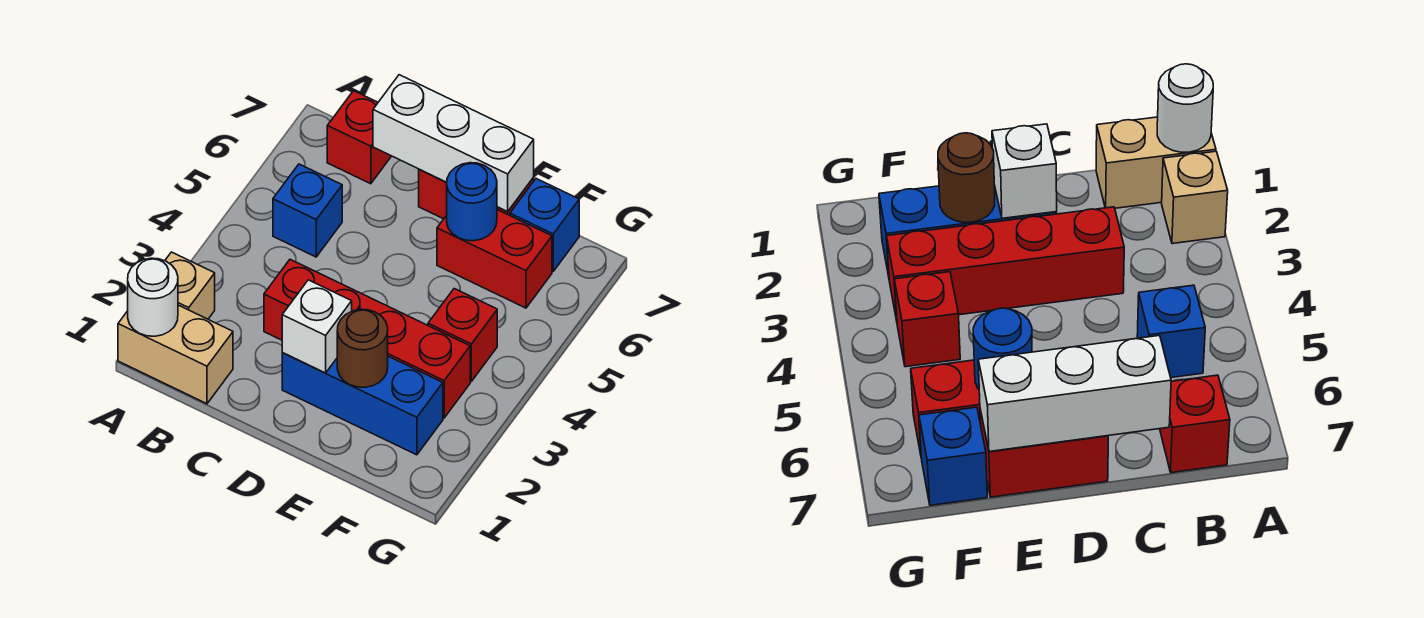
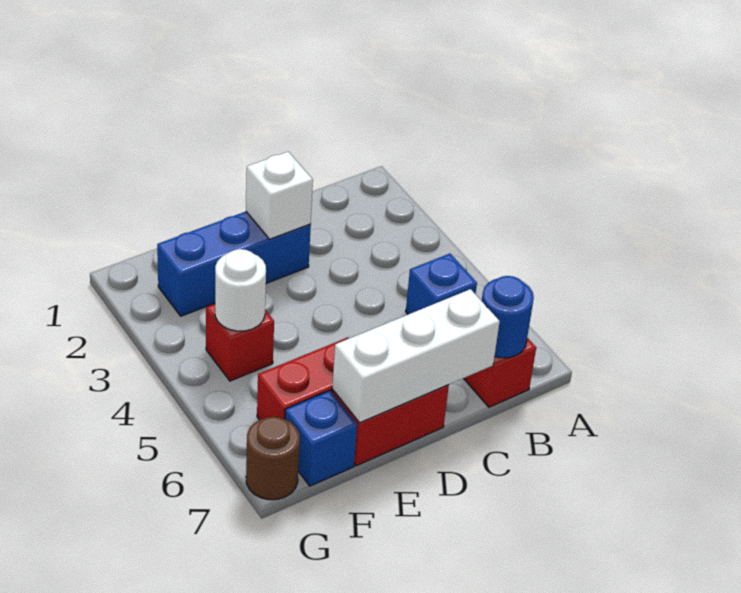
tan brick A1:B1 level 1 -> none
white round brick A1 level 2 -> white round brick F4 level 2
tan brick A2 level 1 -> none
red brick C3:F3 level 1 -> none
brown round brick E2 level 2 -> brown round brick G7 level 1
blue round brick E6 level 2 -> blue round brick B7 level 2

